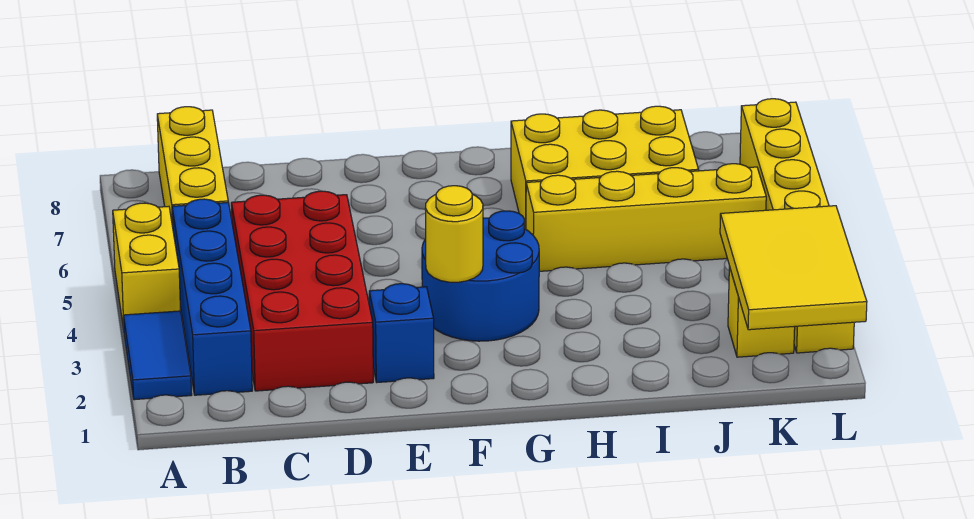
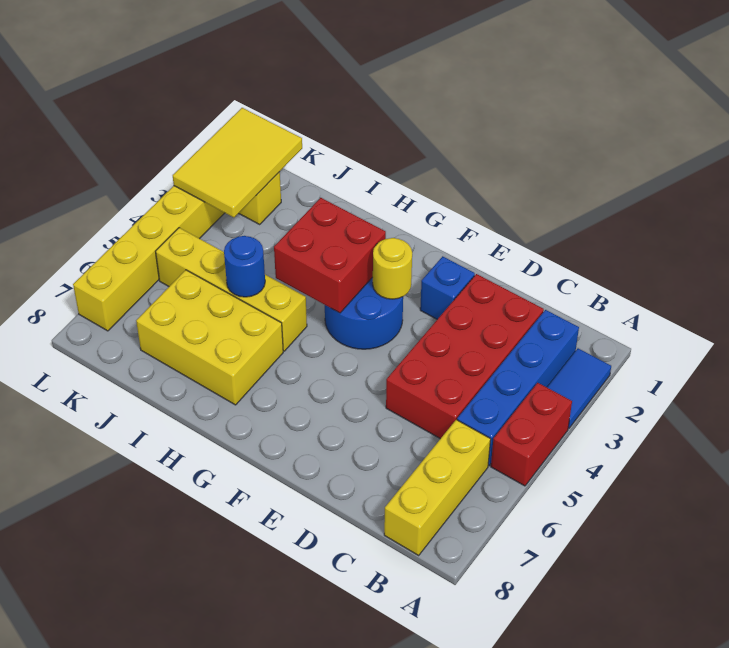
yellow brick A4:A5 level 1 -> red brick A4:A5 level 1
none -> red brick G3:H4 level 2
none -> blue round brick I5 level 2

